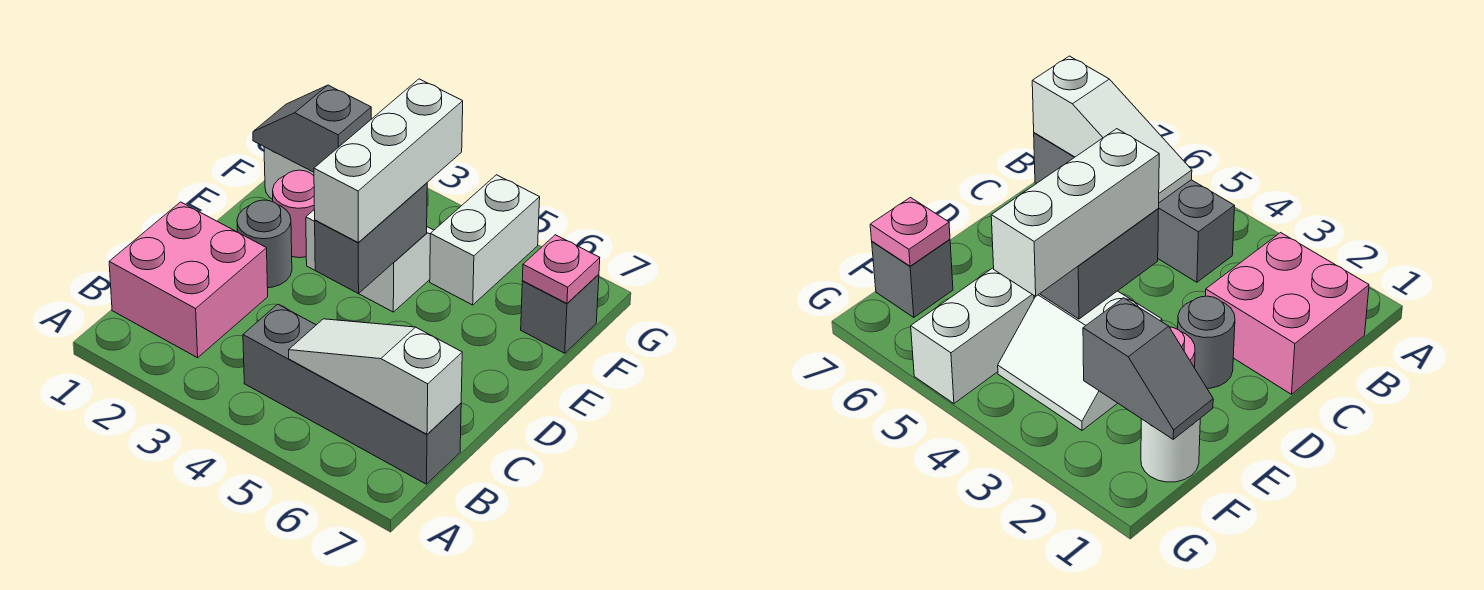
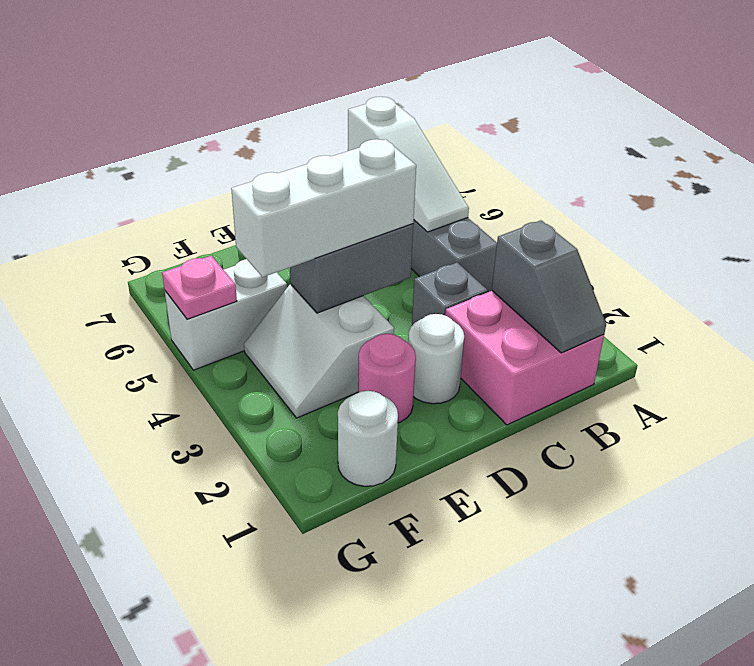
grey round brick D2 level 1 -> white round brick D2 level 1
grey slope F1:F2 level 2 top 2 -> grey slope B1:B2 level 2 top 2
grey brick F7 level 1 -> grey brick C3 level 1
pink plate F7 level 2 -> pink plate G5 level 2

